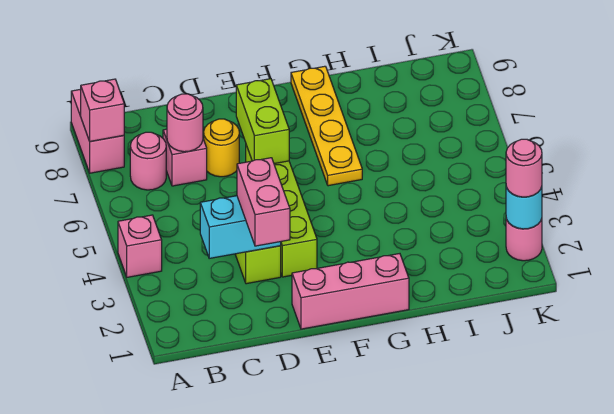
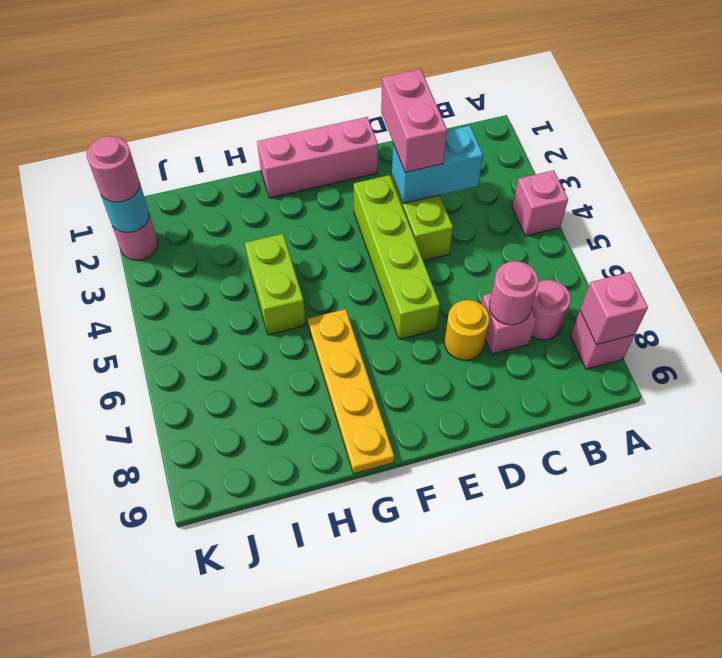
pink brick A8:A9 level 1 -> pink brick A8 level 1
lime brick E6:E7 level 2 -> lime brick H4:H5 level 1

